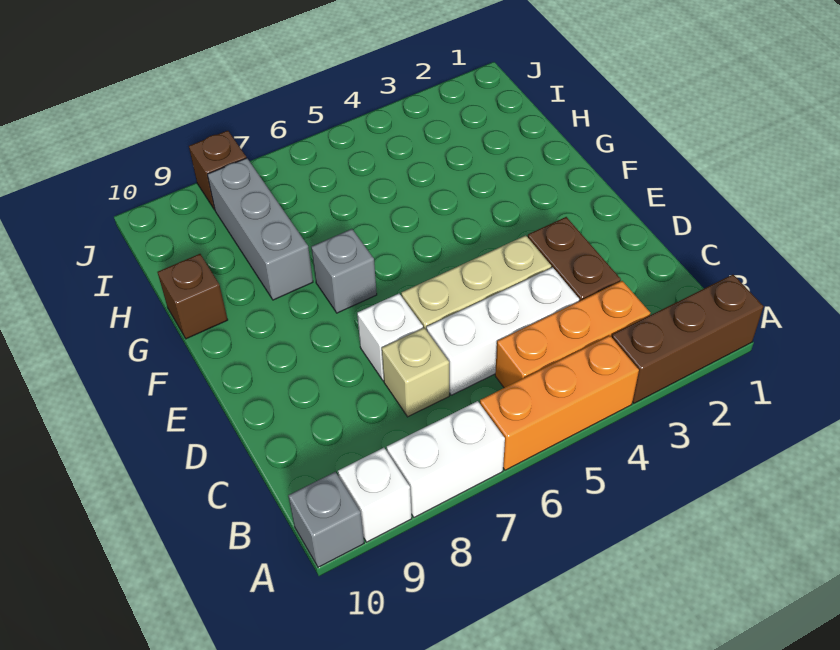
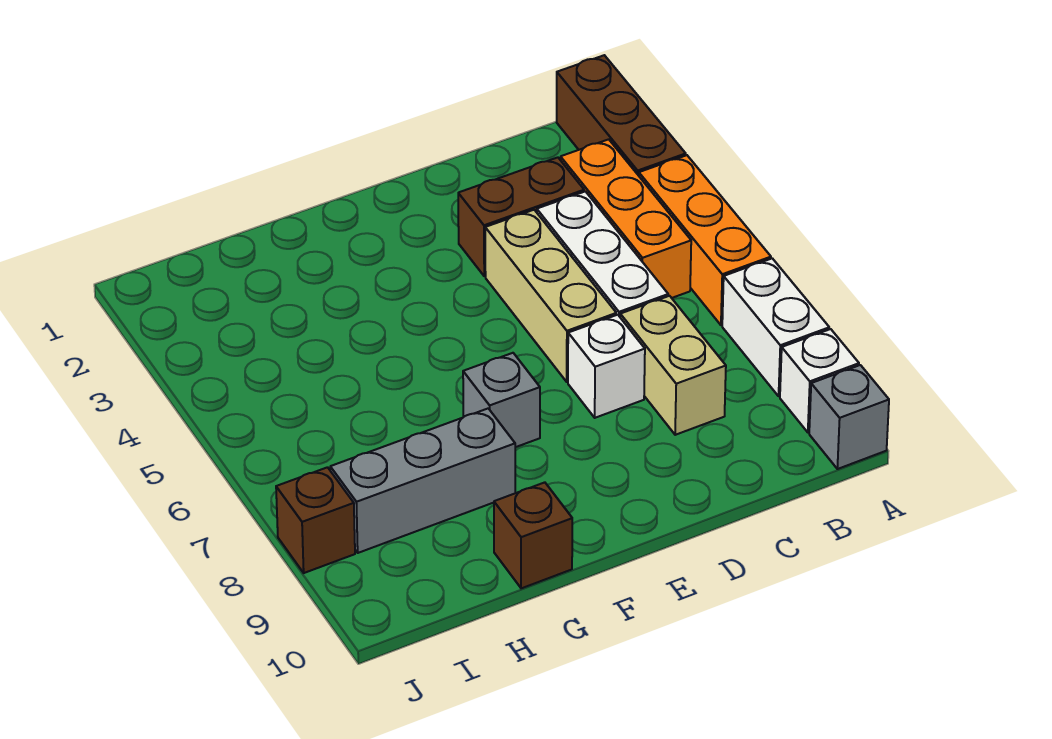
tan brick C7 level 1 -> tan brick C7:C8 level 1

